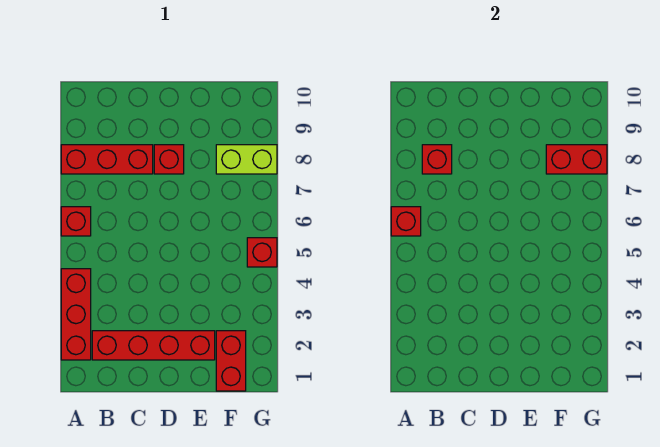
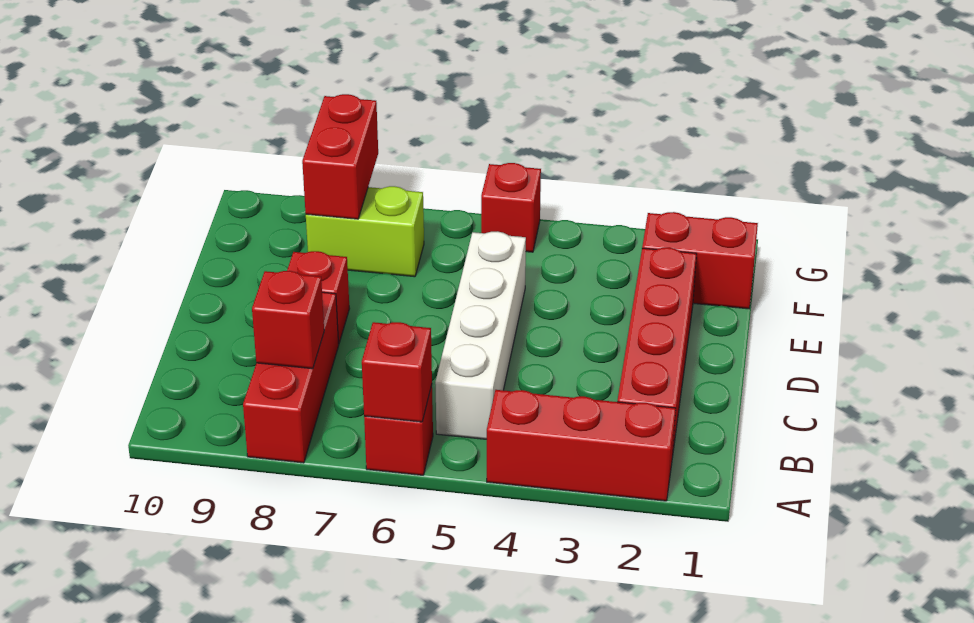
none -> white brick B5:E5 level 1
lime brick F8:G8 level 1 -> lime brick F7:F8 level 1

